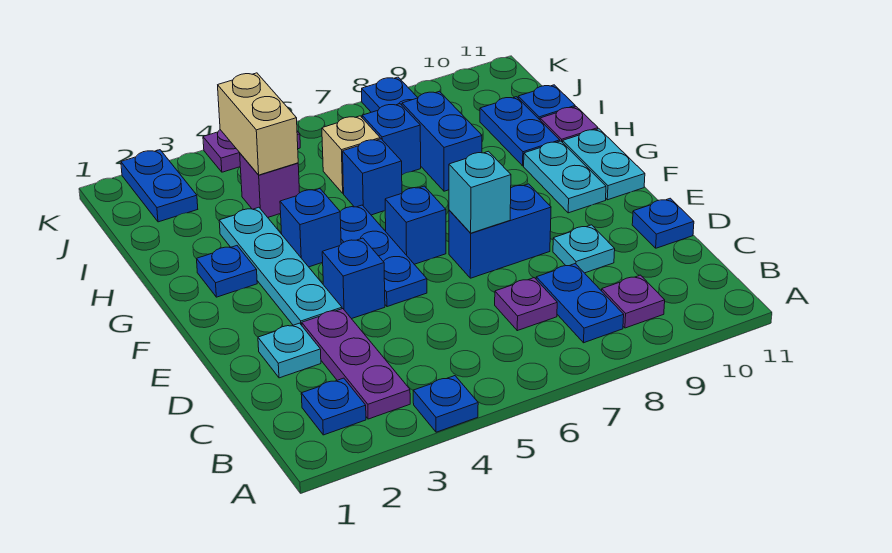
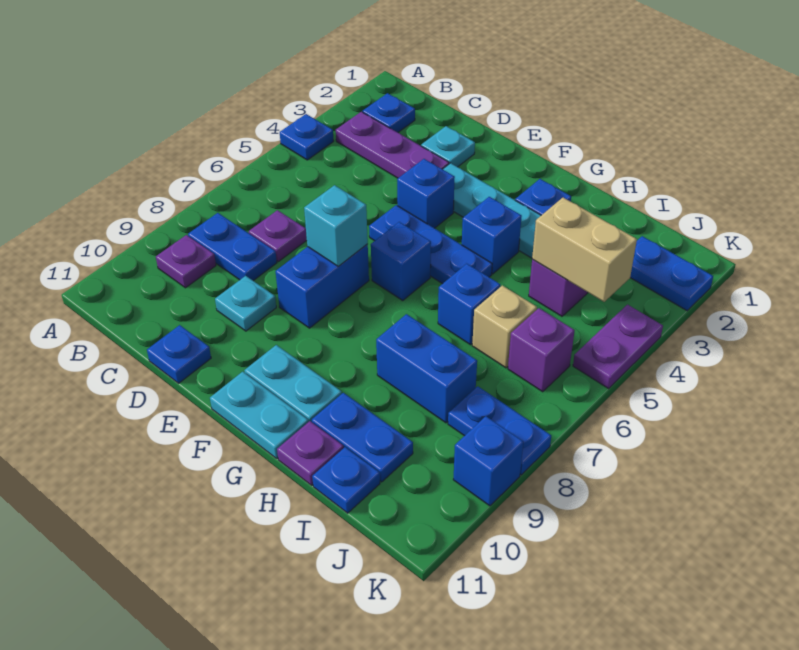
blue brick I7 level 1 -> blue brick K9 level 1
none -> purple brick J6 level 1

